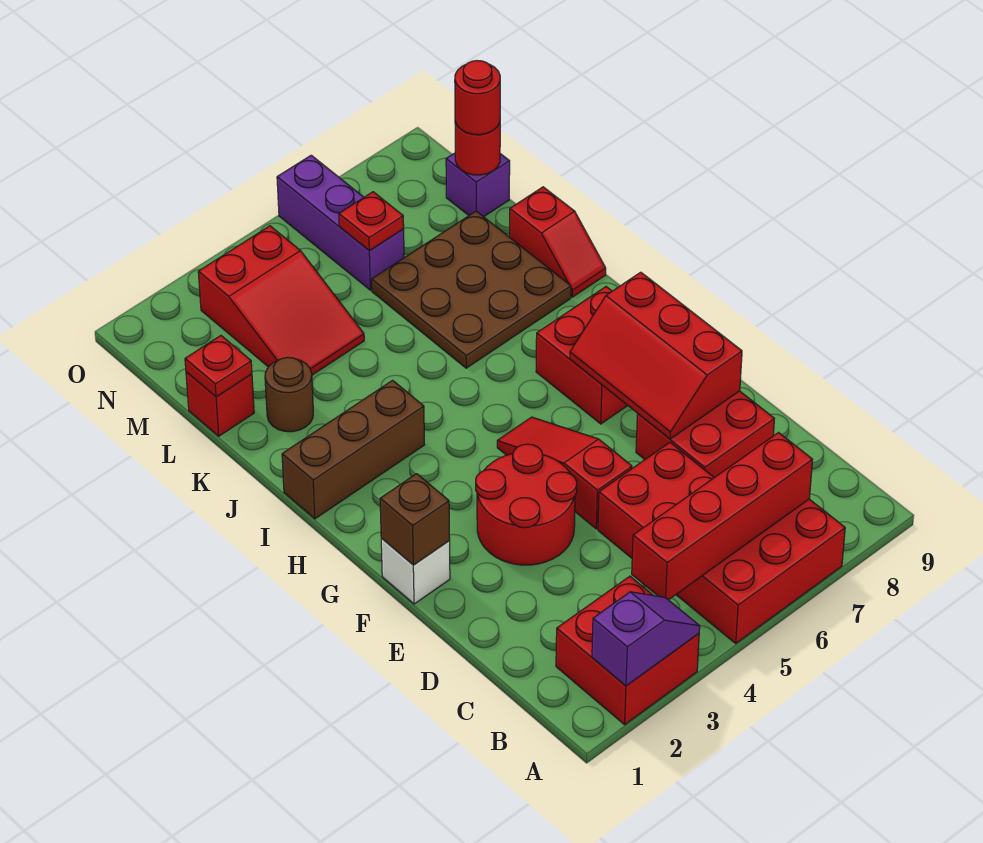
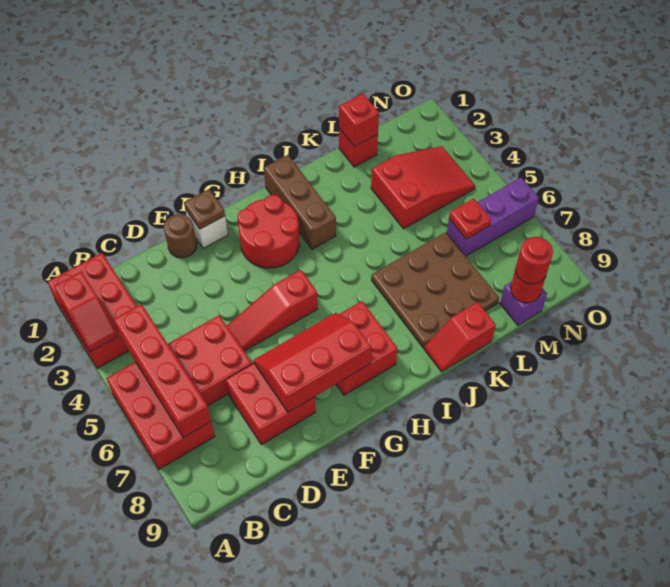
red brick A2:B3 level 1 -> red brick A1:B3 level 1
purple slope A2:A3 level 2 top 2 -> red slope A2:A3 level 2 top 2
red round brick E3:F4 level 1 -> red round brick G2:H3 level 1
red slope E5:G5 level 1 top E -> red slope E5:G5 level 1 top G
brown brick F1 level 2 -> brown plate F1 level 2
brown round brick K2 level 1 -> brown round brick E1 level 1
red plate L1 level 2 -> red brick L1 level 2
red slope L3:N4 level 1 top N -> red slope L3:N4 level 1 top L

